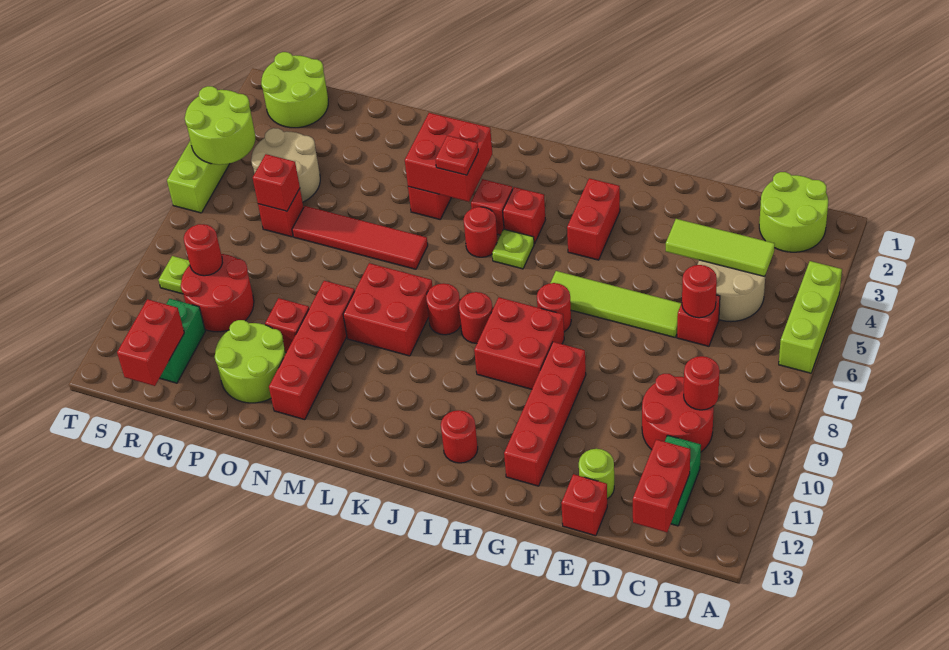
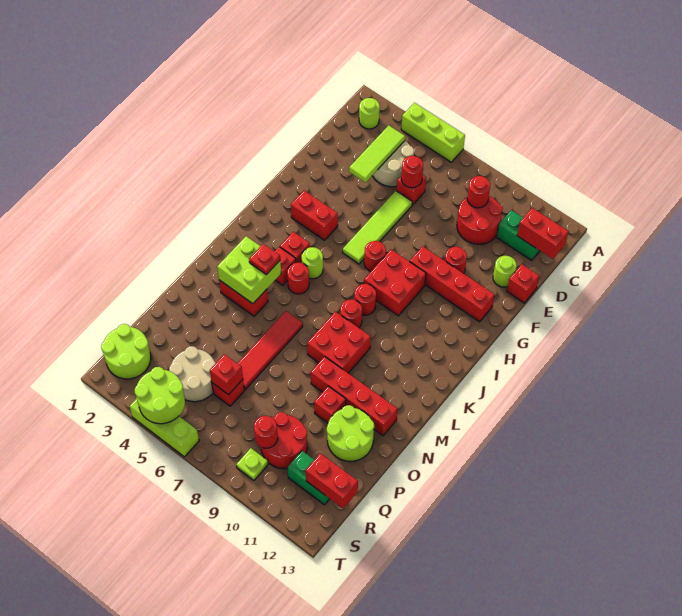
lime round brick B1:C2 level 1 -> lime round brick B2 level 1
red round brick I12 level 1 -> red round brick F10 level 1
lime plate J5 level 1 -> lime round brick J5 level 1
red brick L3:M4 level 2 -> lime brick L3:M4 level 2

